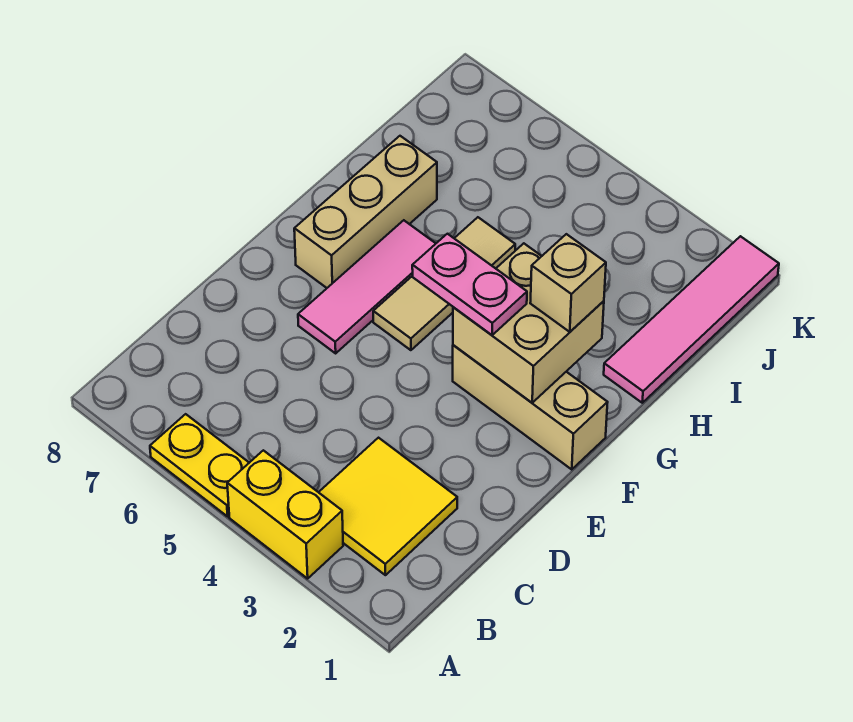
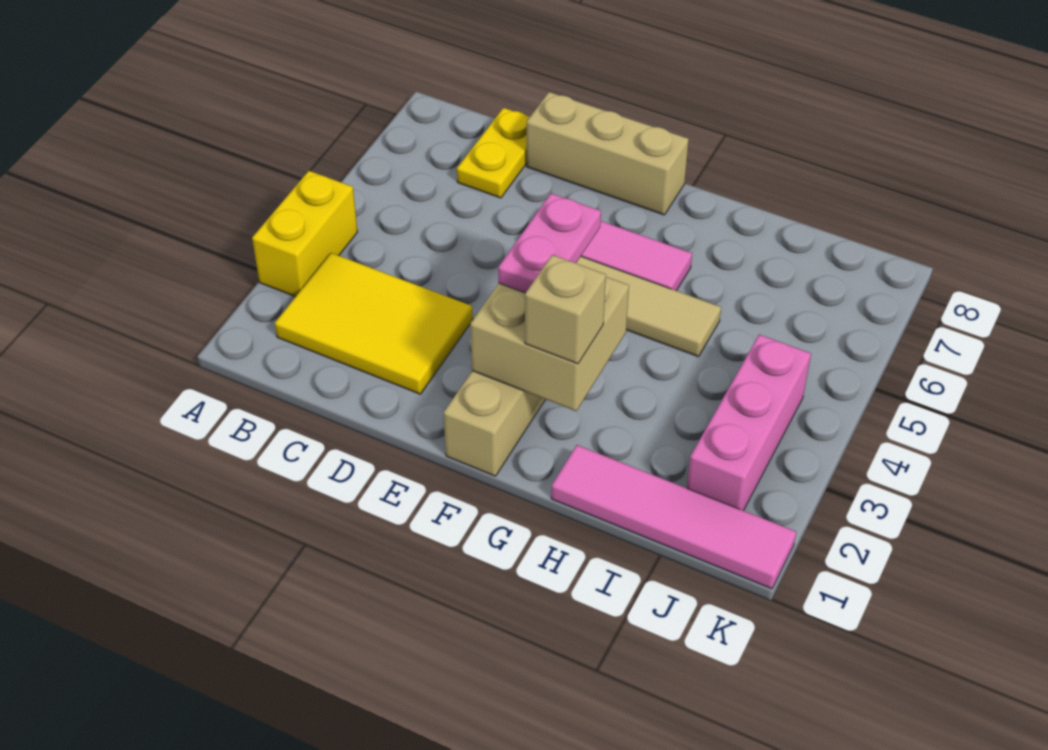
yellow plate A5:A6 level 1 -> yellow plate C7:C8 level 1
yellow tile B2:C3 level 1 -> yellow tile B2:D3 level 1
tan brick F7:H7 level 1 -> tan brick D8:F8 level 1
none -> pink brick J2:J4 level 1

